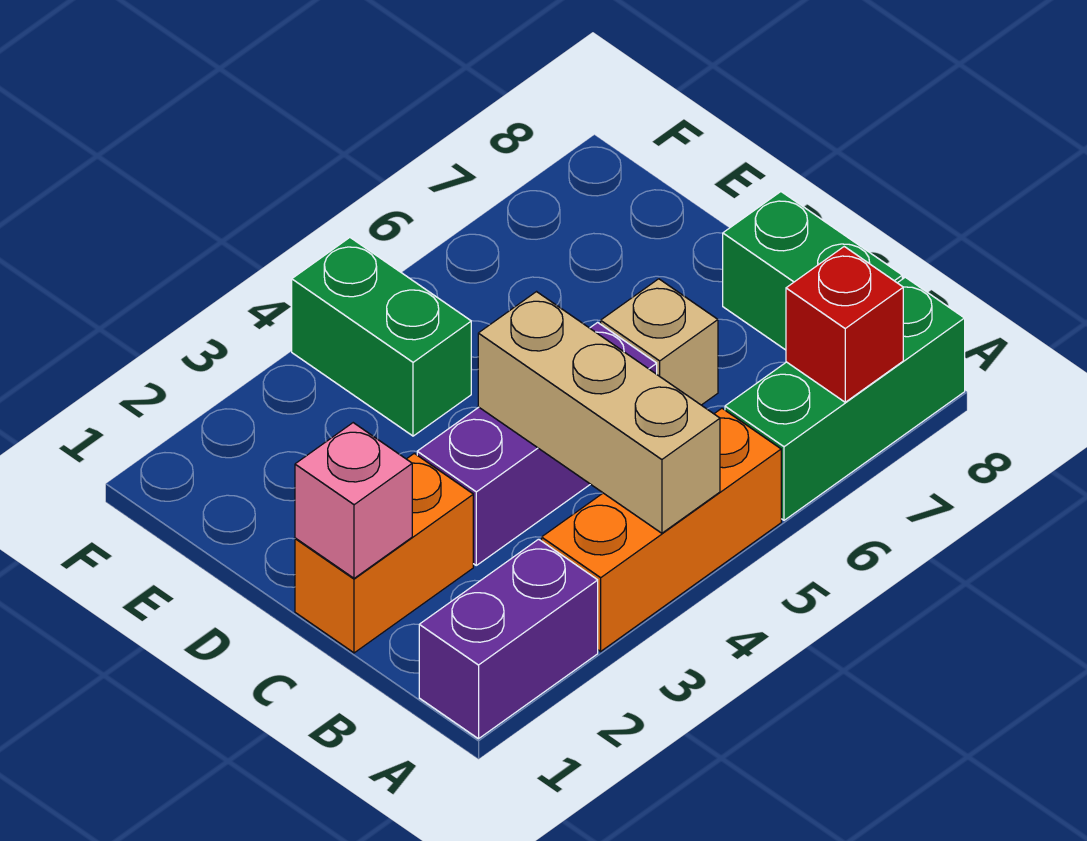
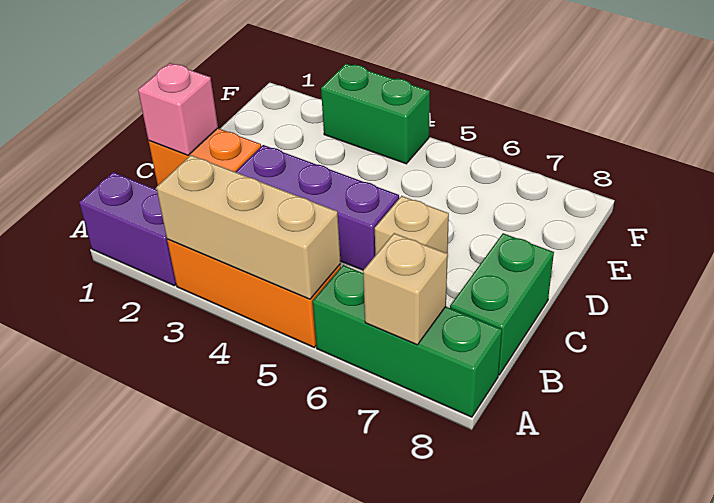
tan brick A4:C4 level 2 -> tan brick A3:A5 level 2
red brick A7 level 2 -> tan brick A7 level 2
green brick E4:F4 level 1 -> green brick F3:F4 level 1

